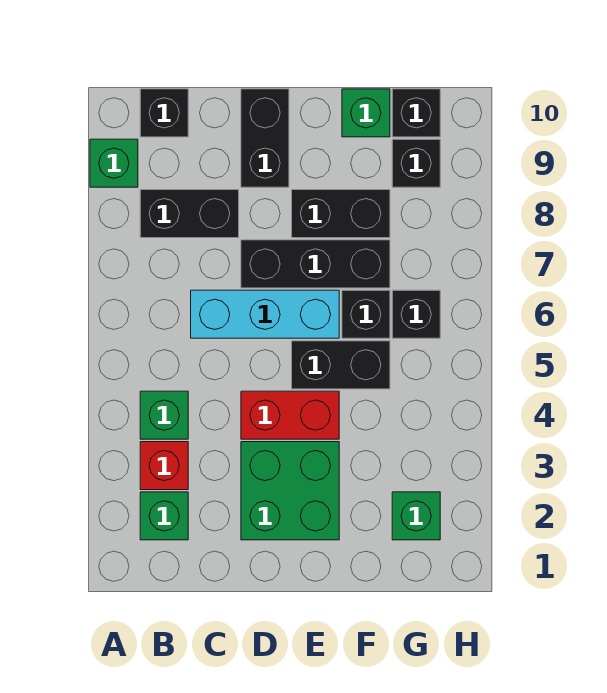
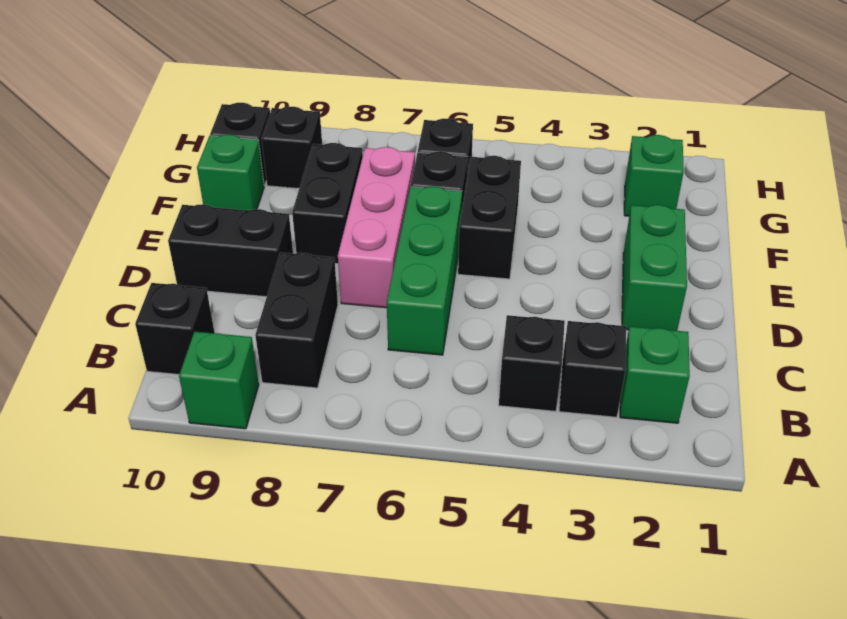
red brick B3 level 1 -> black brick B3 level 1
green brick B4 level 1 -> black brick B4 level 1
cyan brick C6:E6 level 1 -> green brick C6:E6 level 1
green brick D2:E3 level 1 -> green brick D2:E2 level 1
red brick D4:E4 level 1 -> none
black brick D7:F7 level 1 -> pink brick D7:F7 level 1

